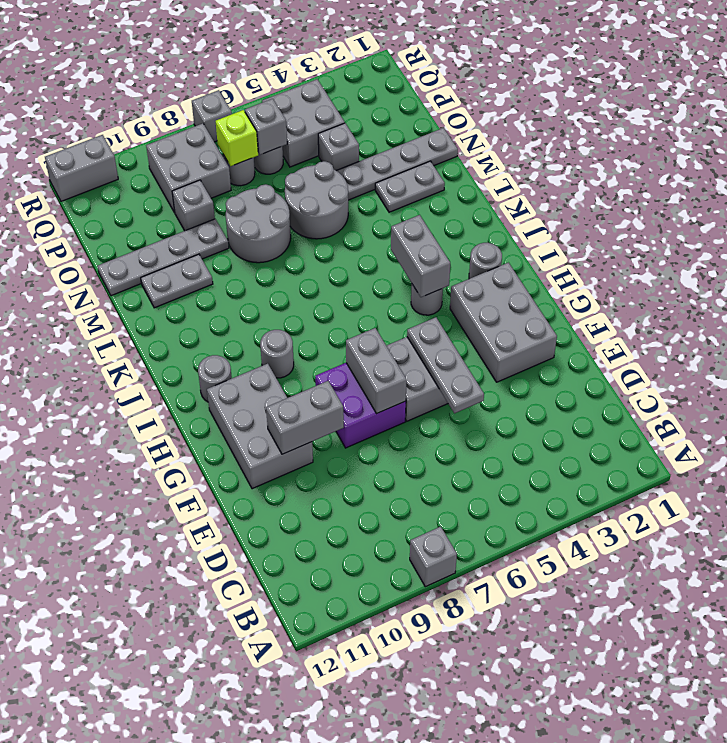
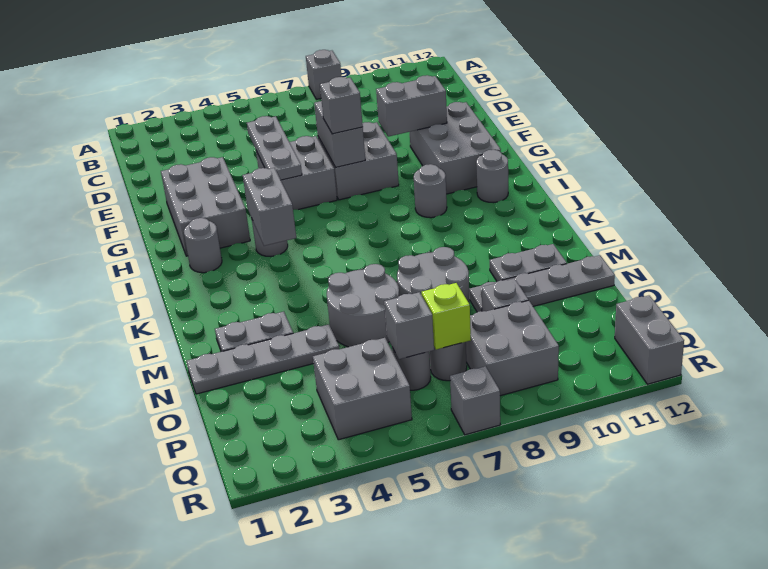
purple brick F7:G8 level 1 -> grey brick F7:G8 level 1
grey brick O4 level 1 -> grey brick G7 level 3
grey brick R11:R12 level 1 -> grey brick Q12:R12 level 1

